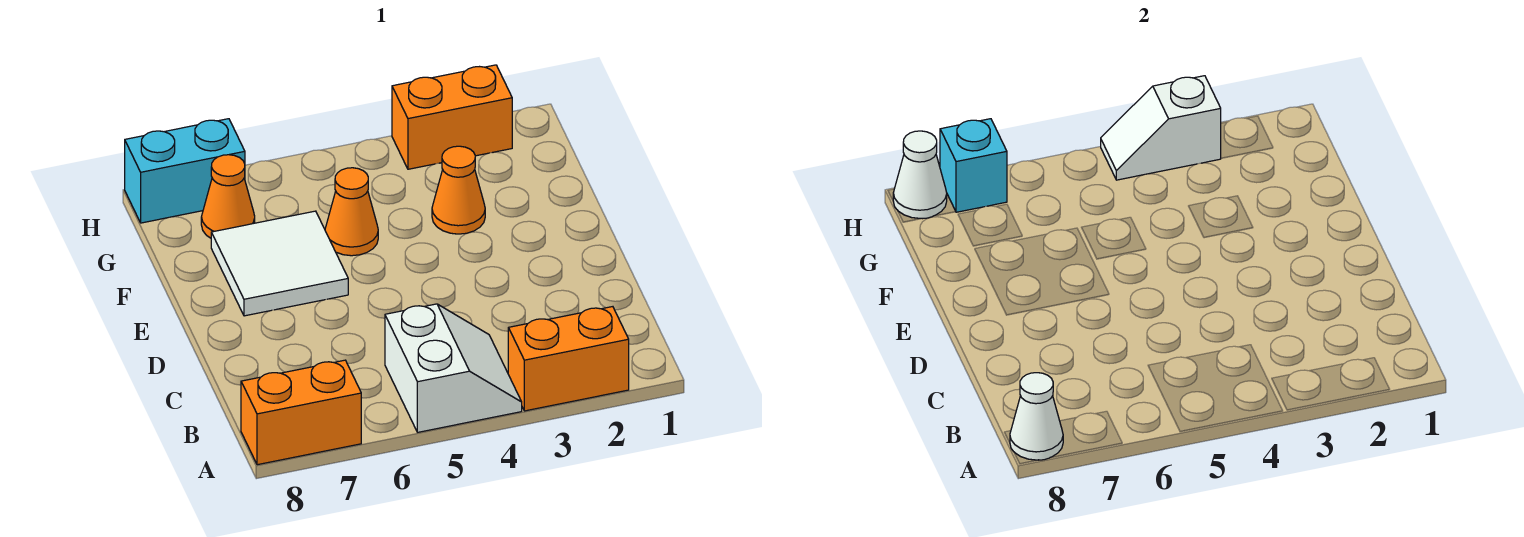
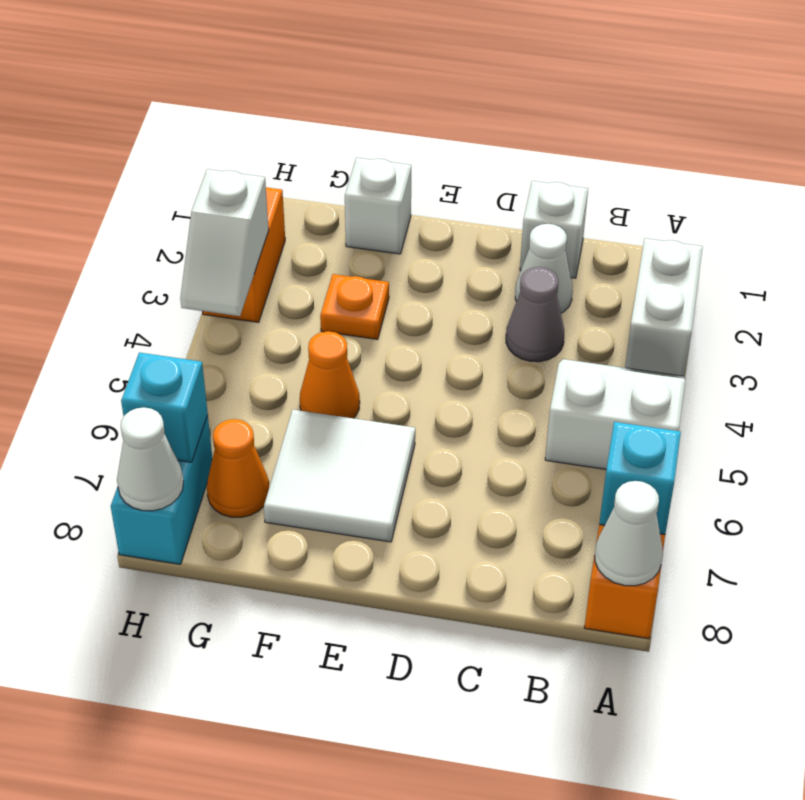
orange brick A2:A3 level 1 -> white brick A2:A3 level 1
none -> cyan brick A7 level 2
none -> white brick C1 level 1
none -> white cone C2 level 1
none -> grey cone C3 level 1
none -> white brick F1 level 1
orange cone F3 level 1 -> orange plate F3 level 1

